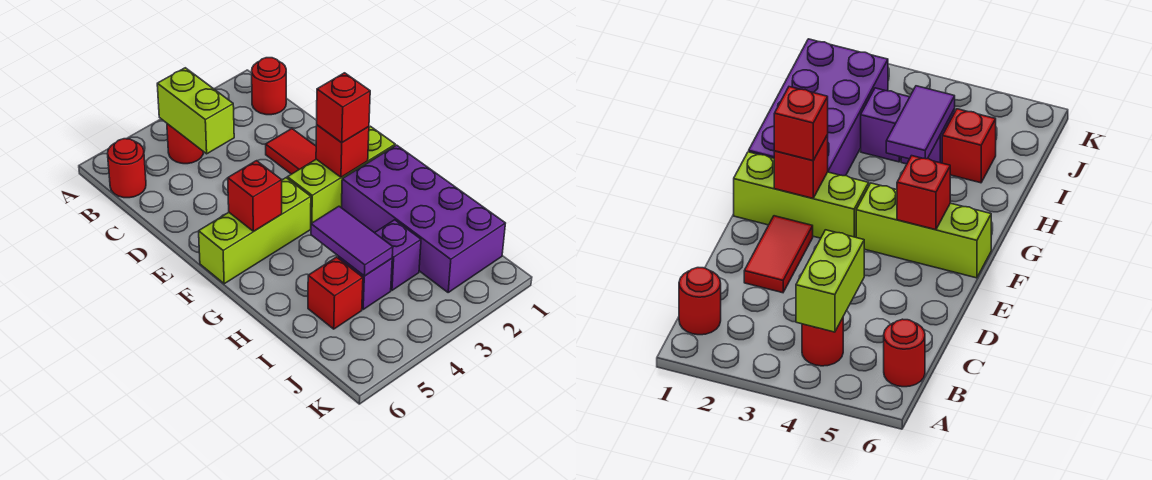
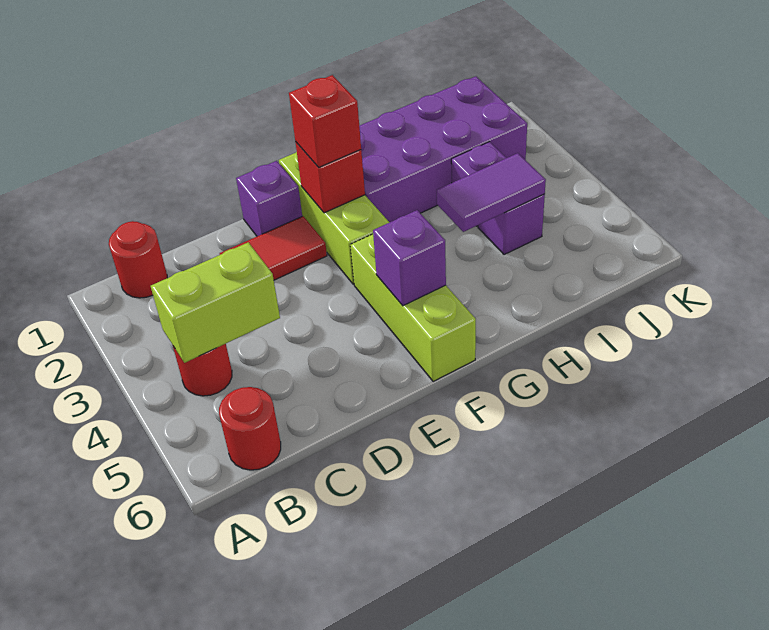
none -> purple brick E1 level 1
red brick F5 level 2 -> purple brick F5 level 2
red brick I5 level 1 -> none

